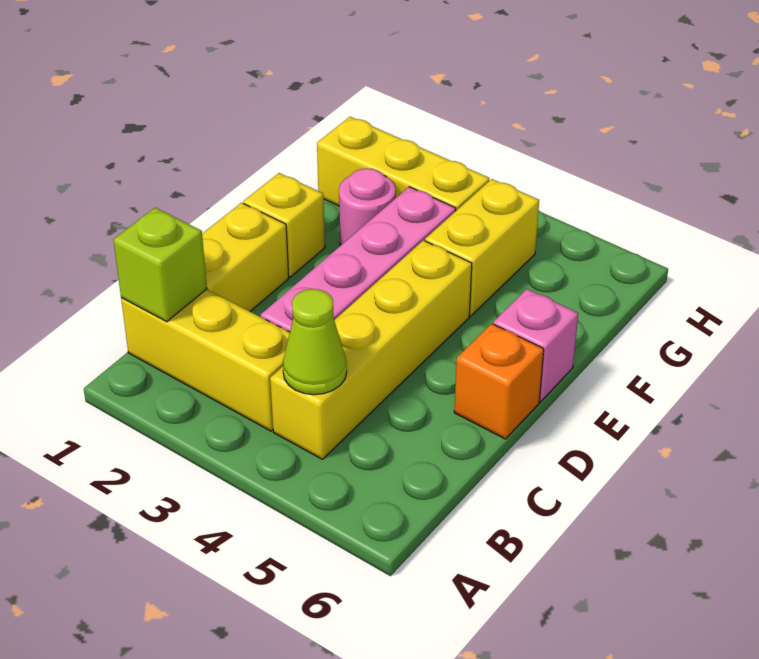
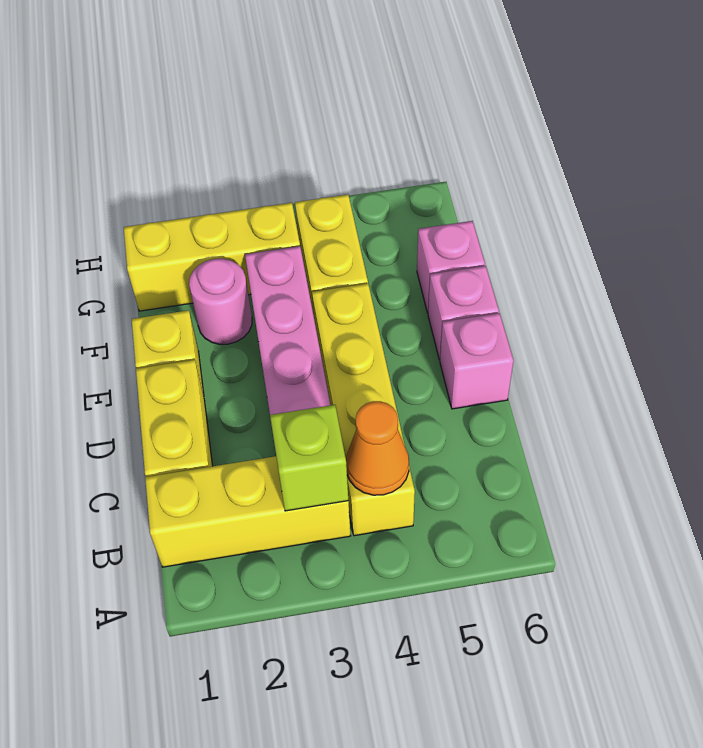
lime brick B1 level 2 -> lime brick B3 level 2
lime cone B4 level 2 -> orange cone B4 level 2
orange brick D6 level 1 -> pink brick D6 level 1
none -> pink brick F6 level 1

